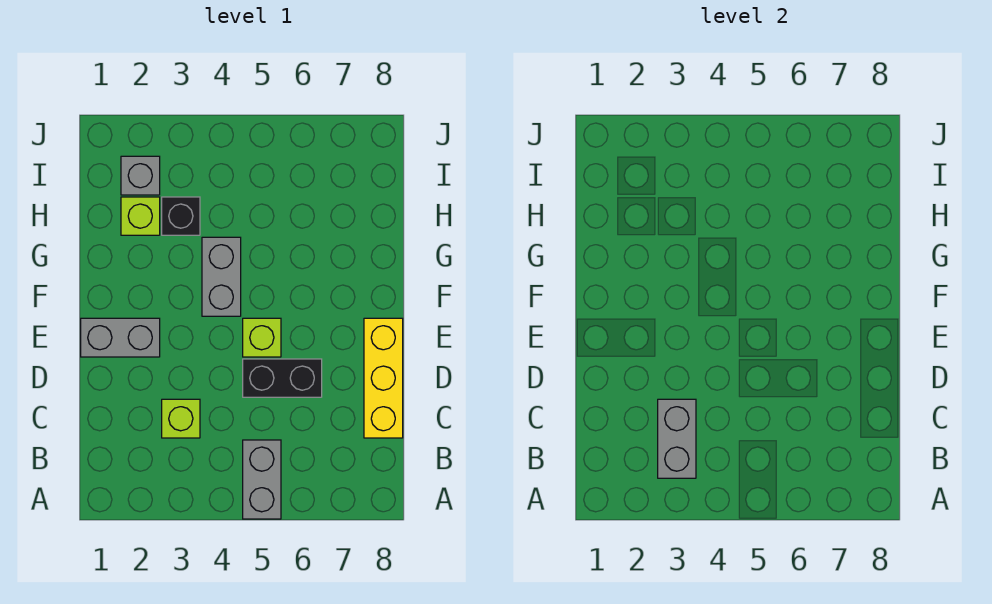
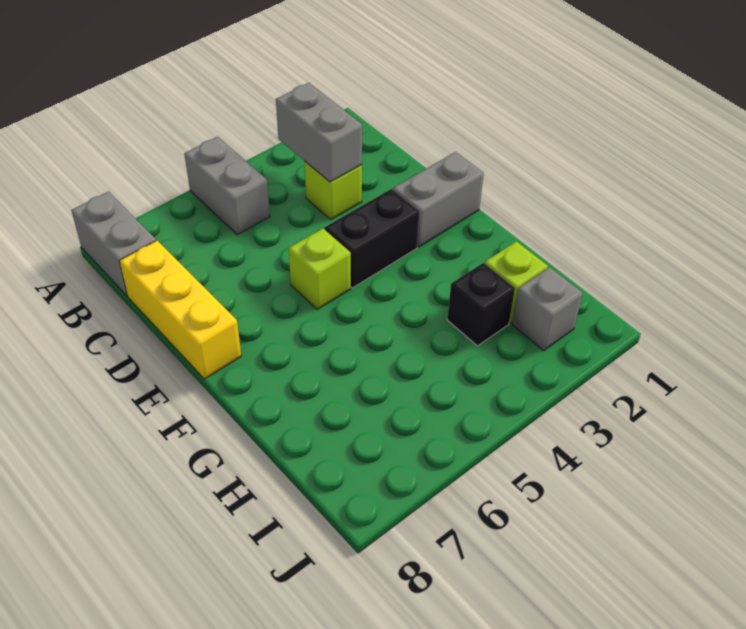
black brick D5:D6 level 1 -> black brick E3:E4 level 1
grey brick F4:G4 level 1 -> grey brick A8:B8 level 1

